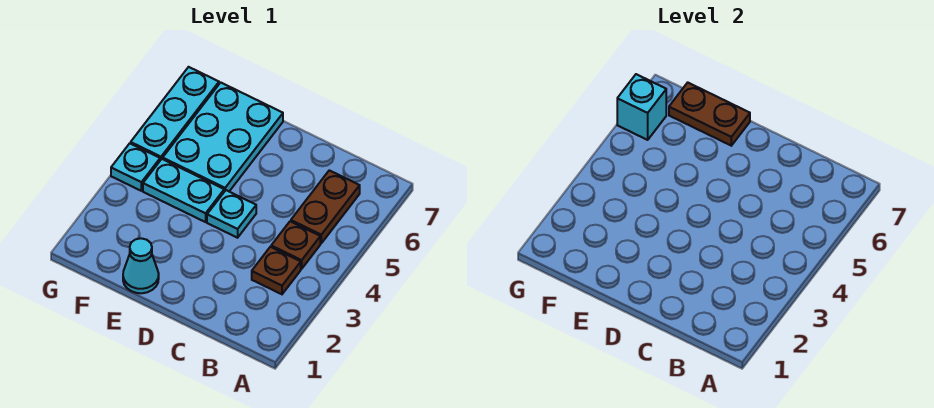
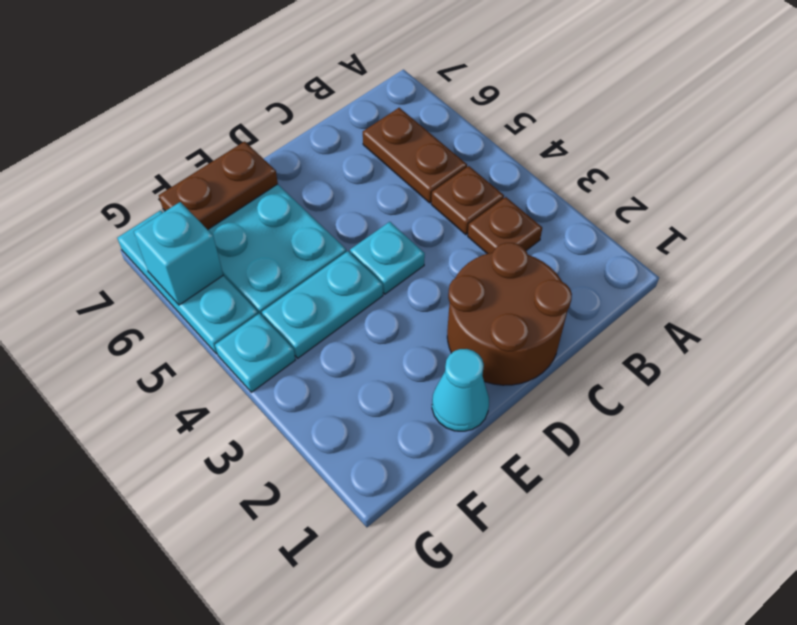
none -> brown round brick C1:D2 level 1

